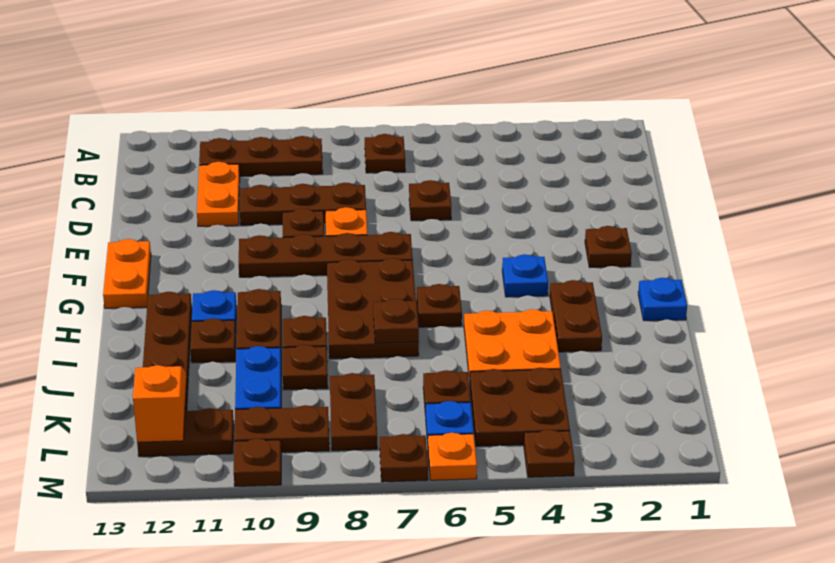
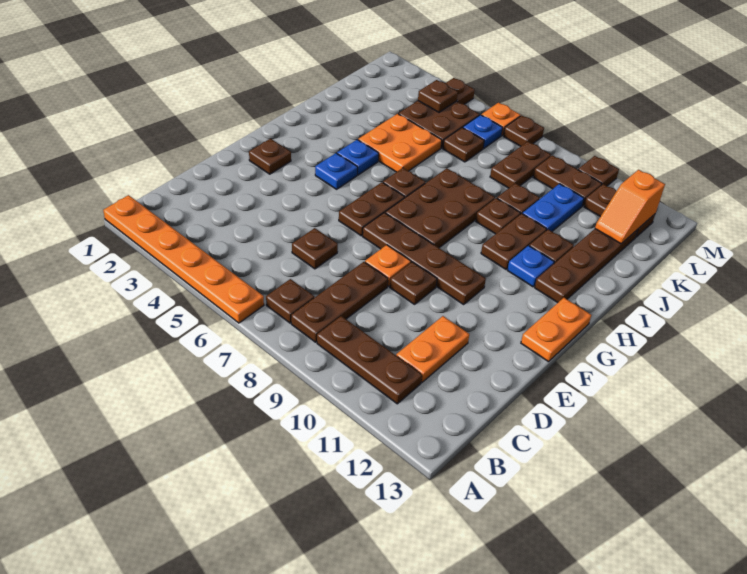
none -> orange plate A1:A6 level 1
brown plate D8:D10 level 1 -> brown plate B8:D8 level 1
blue plate H1 level 1 -> blue plate H4 level 1
brown plate H3:I3 level 1 -> brown plate F6:G6 level 1
brown plate I7 level 2 -> brown plate L4 level 2

